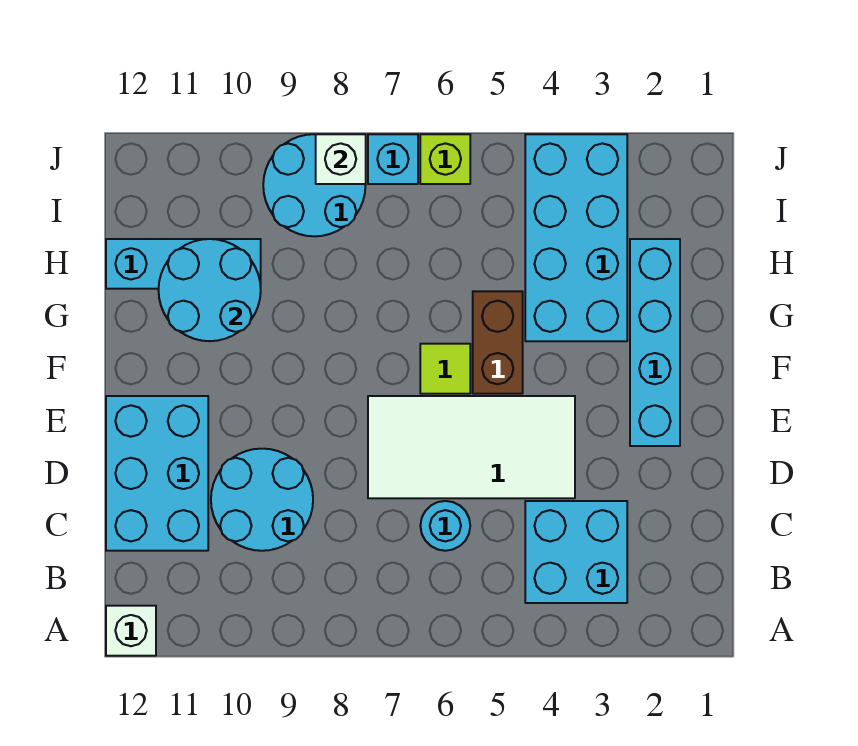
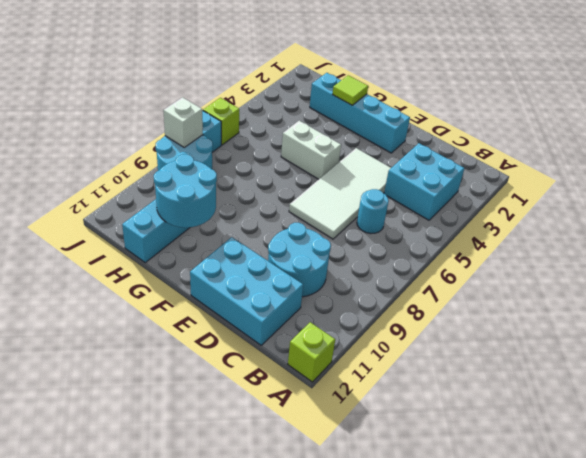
white brick A12 level 1 -> lime brick A12 level 1
brown brick F5:G5 level 1 -> white brick F5:G5 level 1
lime tile F6 level 1 -> lime tile G2 level 2
cyan brick G3:J4 level 1 -> none

